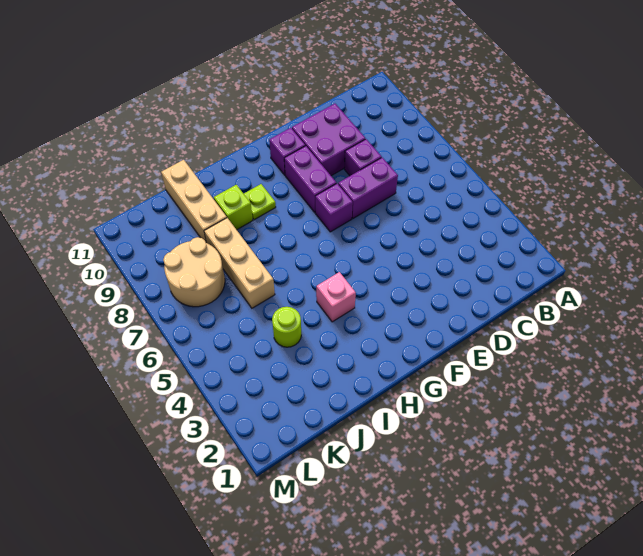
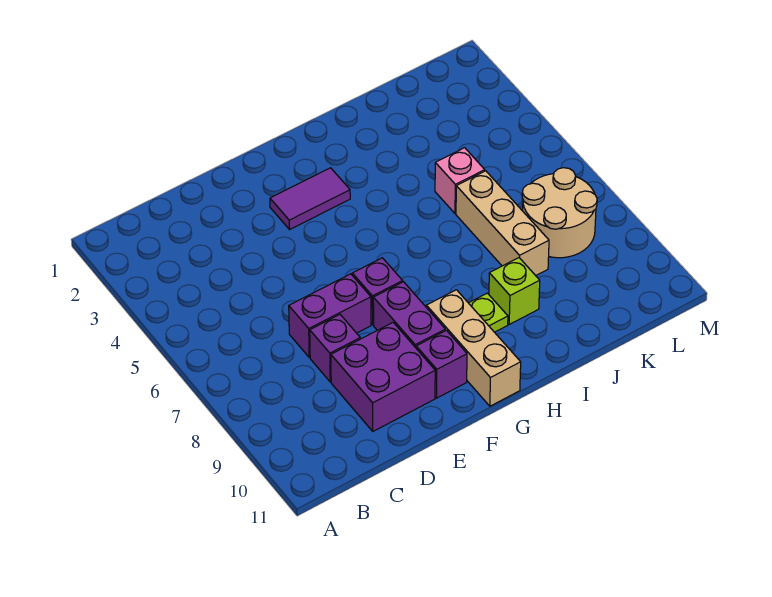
none -> purple tile F3:G3 level 1
pink brick H4 level 1 -> pink brick J5 level 1
lime round brick J4 level 1 -> none
tan brick J9:J11 level 1 -> tan brick G9:G11 level 1

